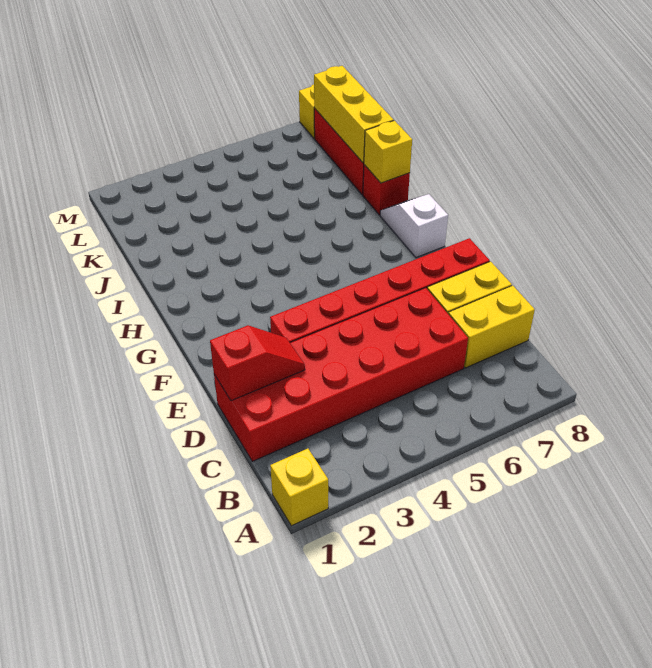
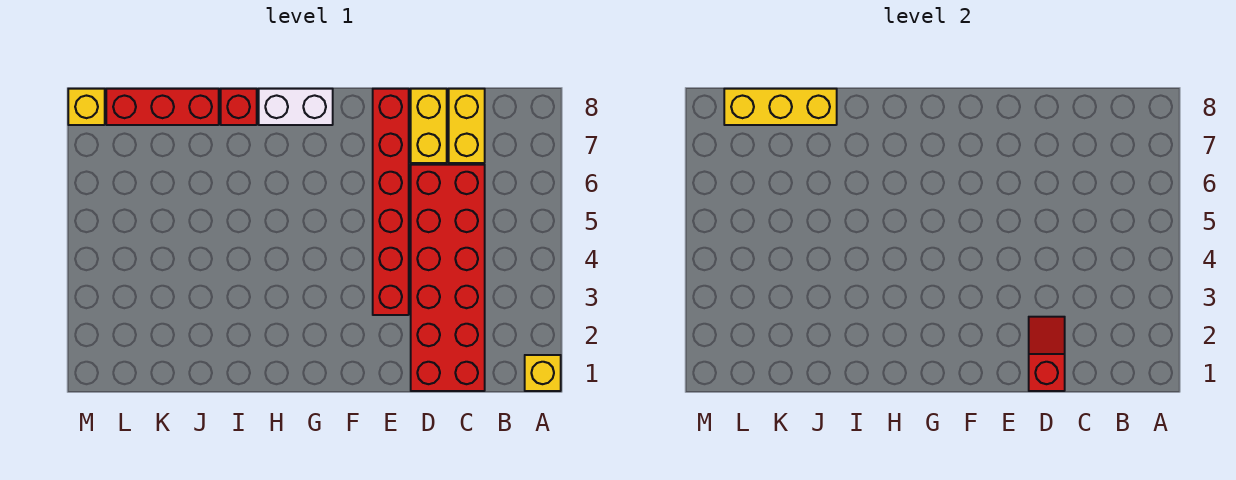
white slope G8:H8 level 1 top G -> white brick G8:H8 level 1
yellow brick I8 level 2 -> none

